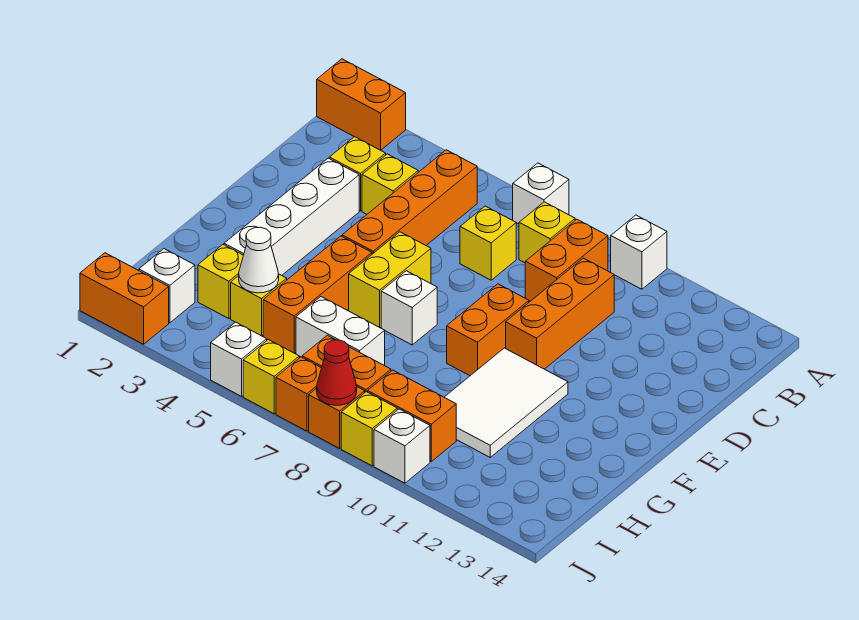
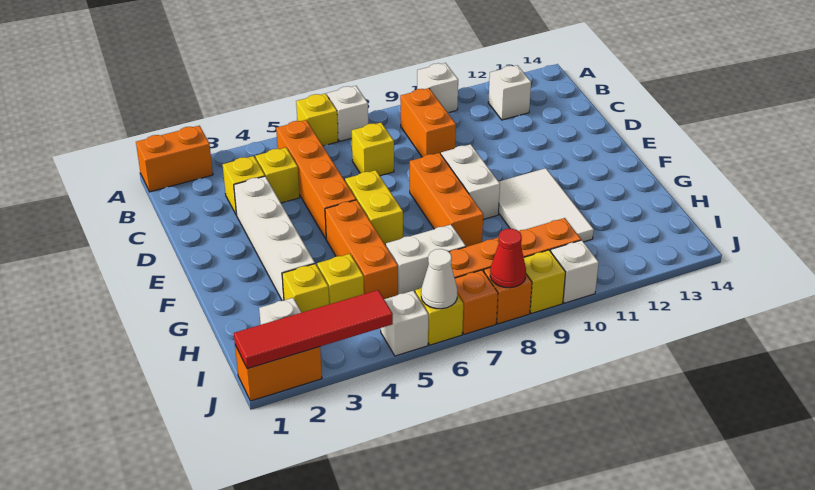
yellow brick B8 level 1 -> yellow brick A6 level 1
orange brick C10:E10 level 1 -> orange brick E8:G8 level 1
orange brick E9:F9 level 1 -> white brick E9:F9 level 1
white brick F7 level 1 -> white brick B12 level 1
white cone H4 level 2 -> white cone J6 level 2
none -> red tile J1:J4 level 2

